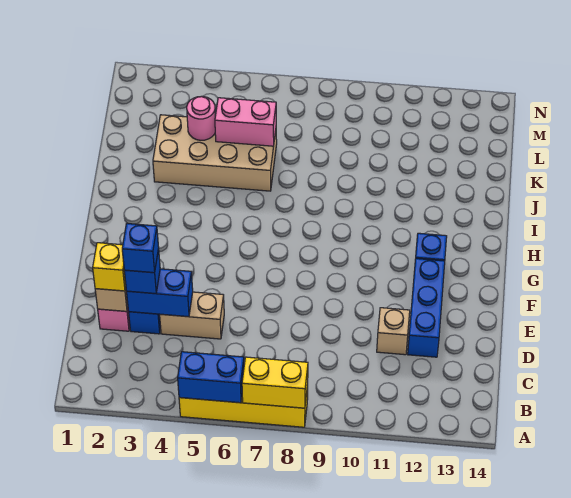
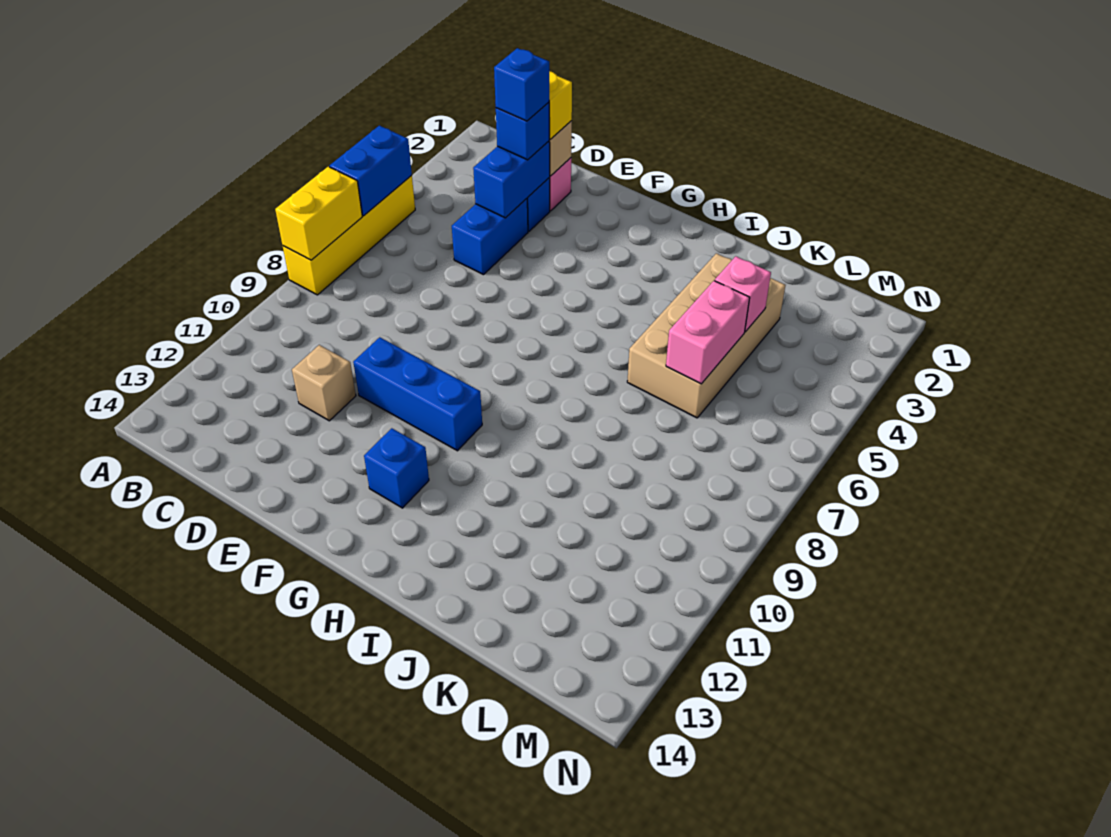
tan brick D4:D5 level 1 -> blue brick D4:D5 level 1
blue brick D12:F12 level 1 -> blue brick E10:G10 level 1
pink round brick K4 level 2 -> pink brick K4 level 2

